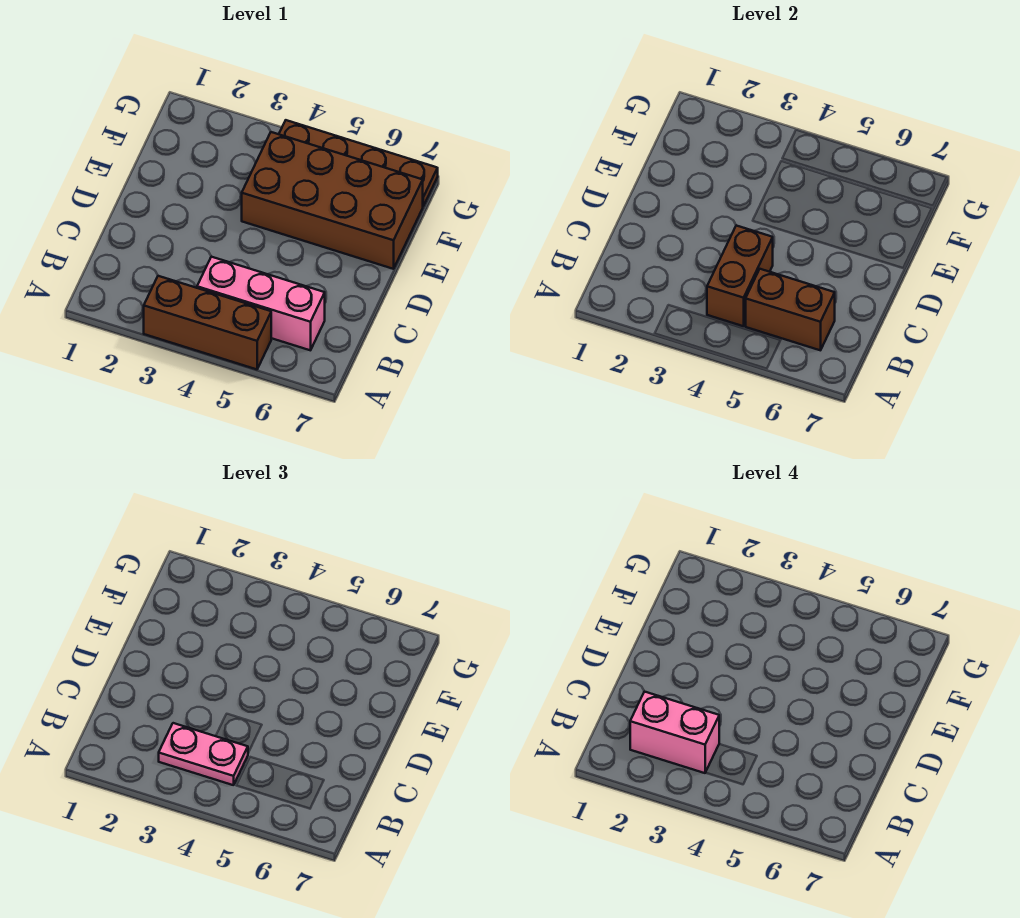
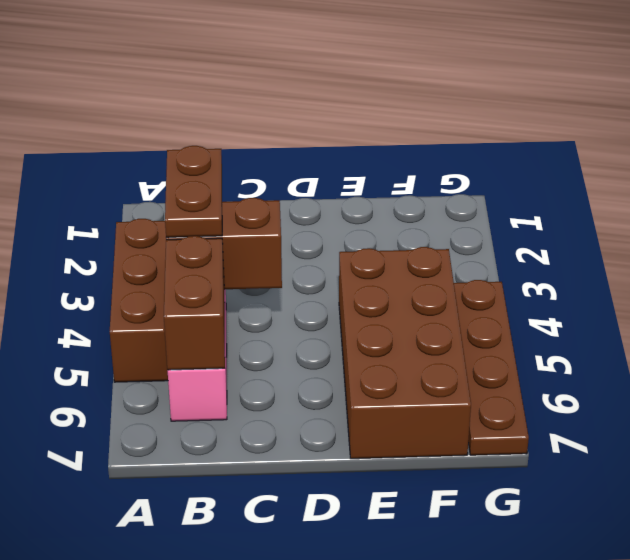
pink brick B2:B3 level 4 -> none
pink plate B3:B4 level 3 -> brown plate B3:B4 level 3

